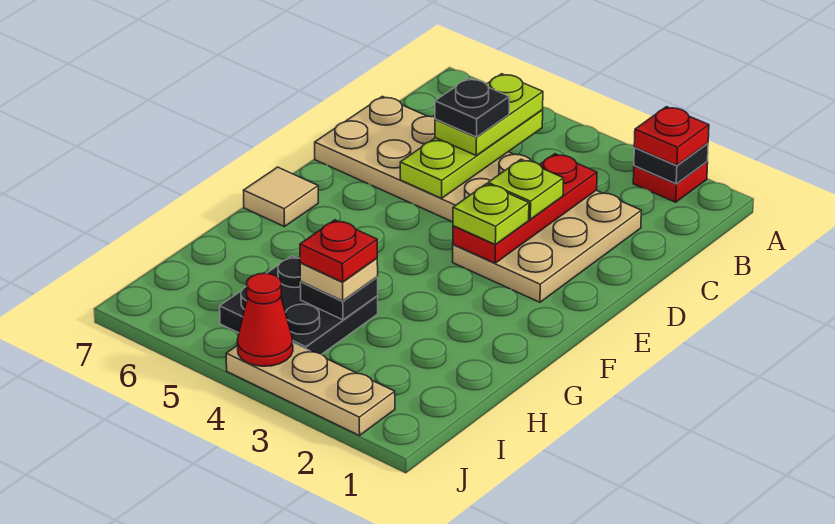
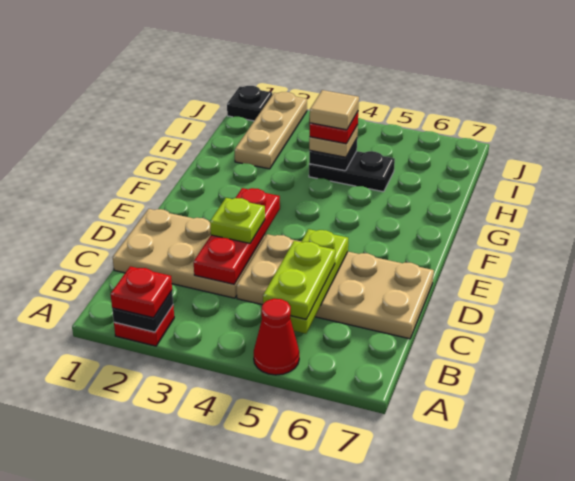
tan plate C2:E3 level 1 -> tan plate C1:D3 level 1
black plate C5 level 4 -> black plate J1 level 1
lime plate E3 level 3 -> none
tan tile F7 level 1 -> tan tile H4 level 5
black plate H4:I5 level 1 -> black plate H4:H5 level 1
tan plate J2:J4 level 1 -> tan plate H2:J2 level 1
red cone J4 level 2 -> red cone A5 level 1

